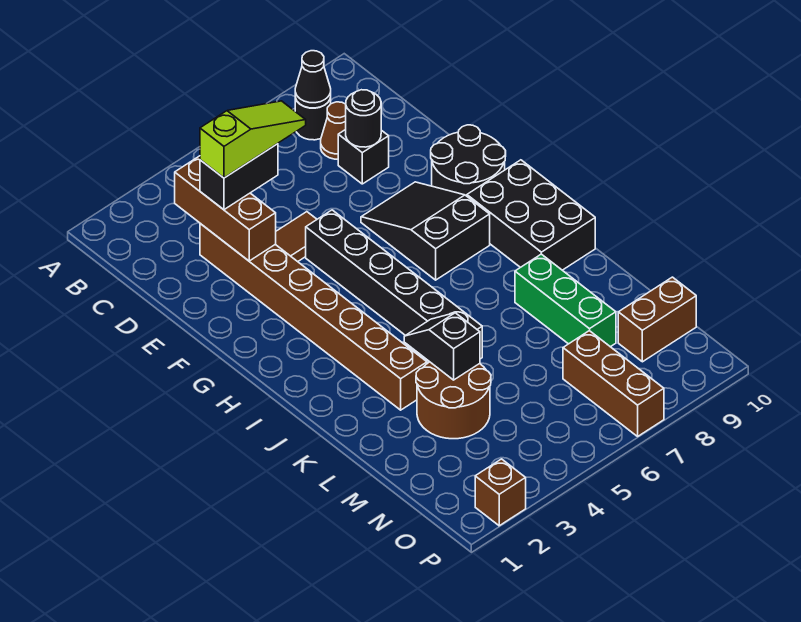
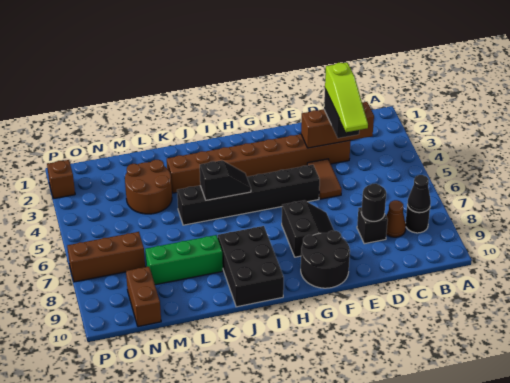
black slope F7:H8 level 1 top H -> black slope F7:G8 level 1 top G
black brick H9:J10 level 1 -> black brick I8:J10 level 1
black slope K4:L4 level 2 top L -> black slope I5:J5 level 2 top J

